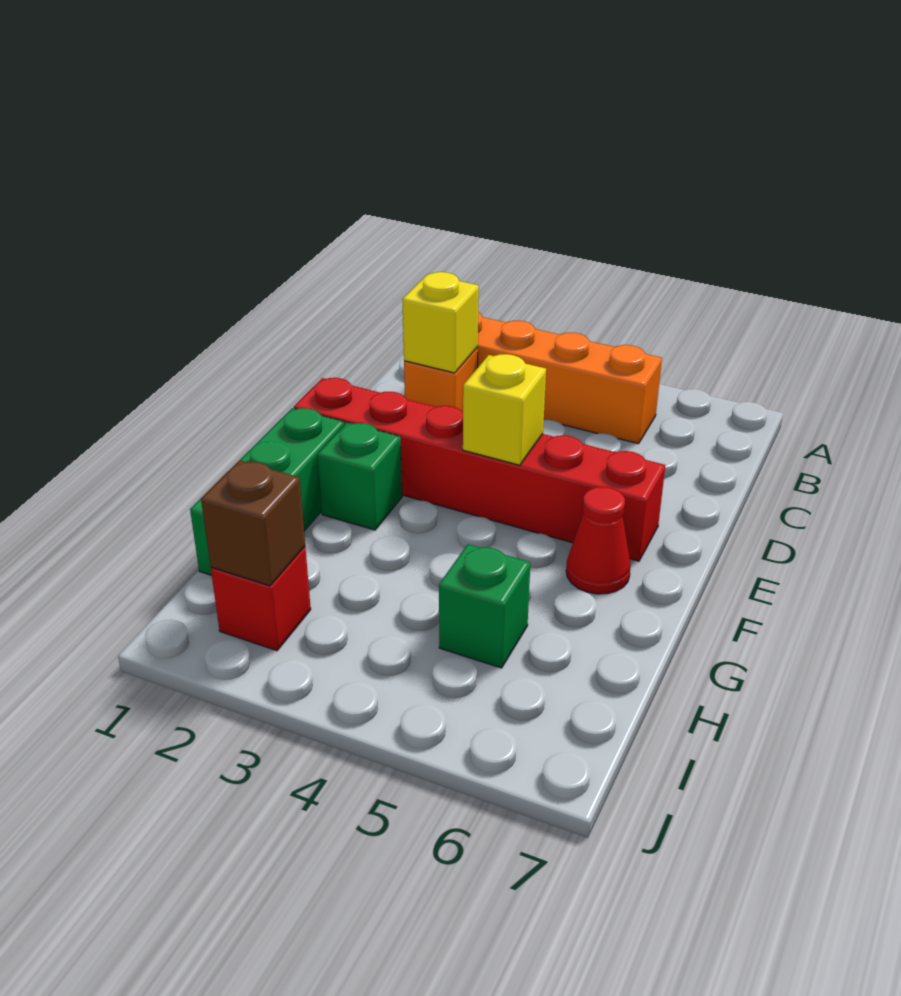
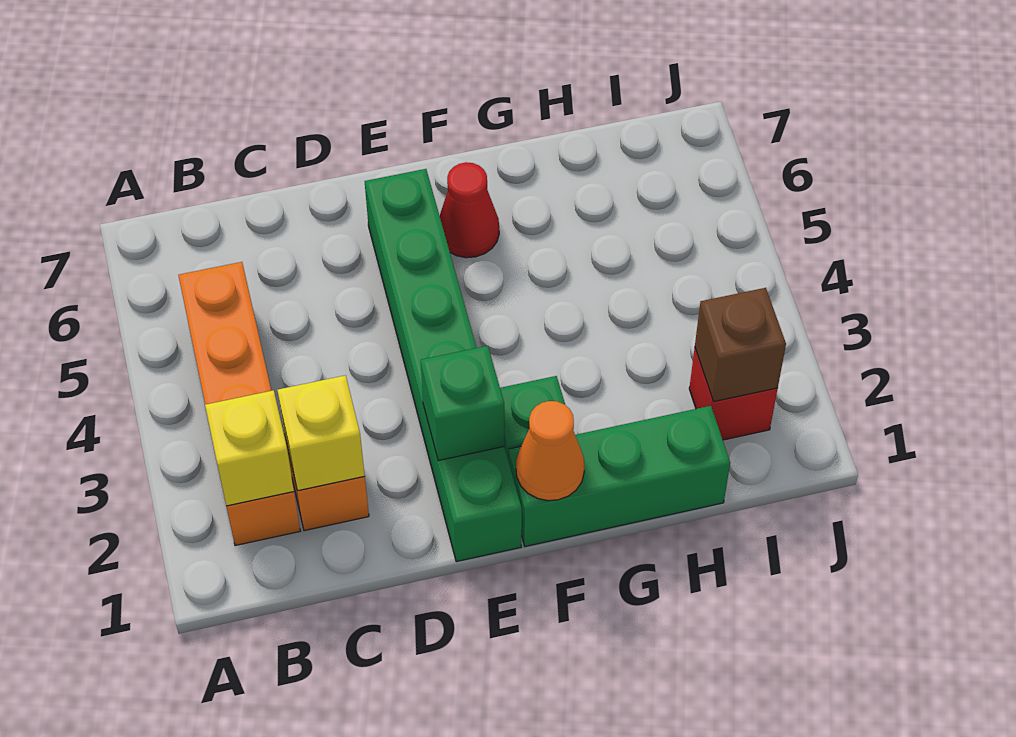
red brick E1:E6 level 1 -> green brick E1:E6 level 1
yellow brick E4 level 2 -> yellow brick B2 level 2
none -> orange cone F1 level 2
green brick H5 level 1 -> green brick E2 level 2

